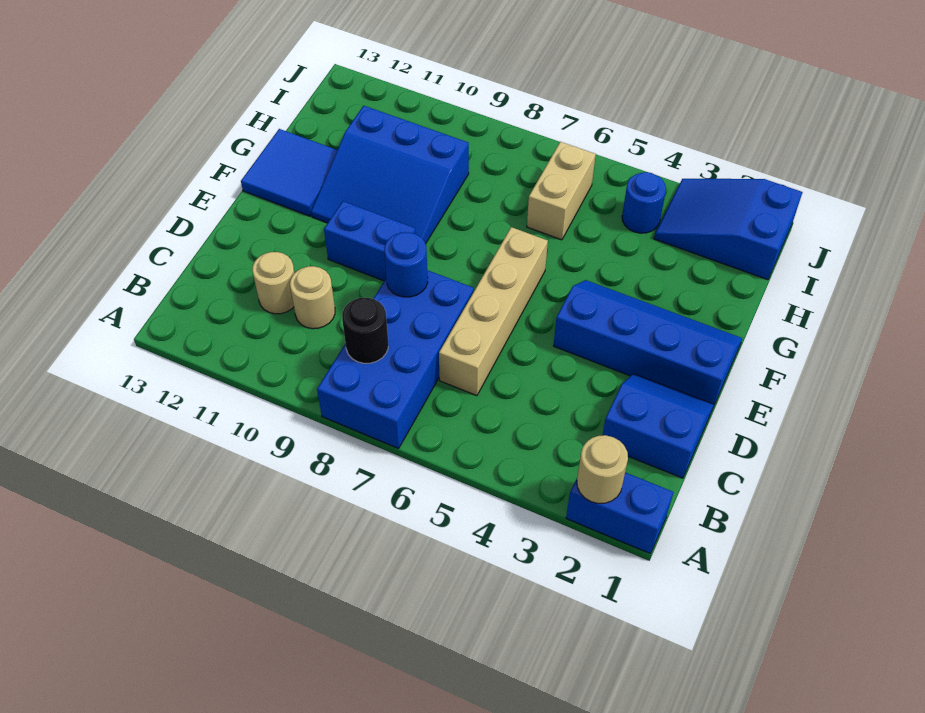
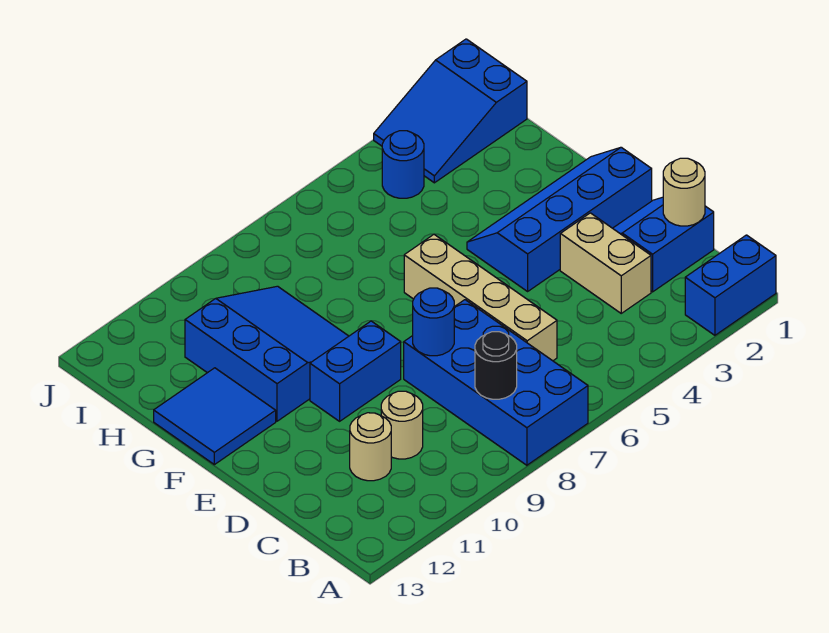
tan round brick A2 level 2 -> tan round brick C1 level 2
blue slope F9:H11 level 1 top H -> blue slope F9:H11 level 1 top 11
tan brick H6:I6 level 1 -> tan brick C3:D3 level 1

